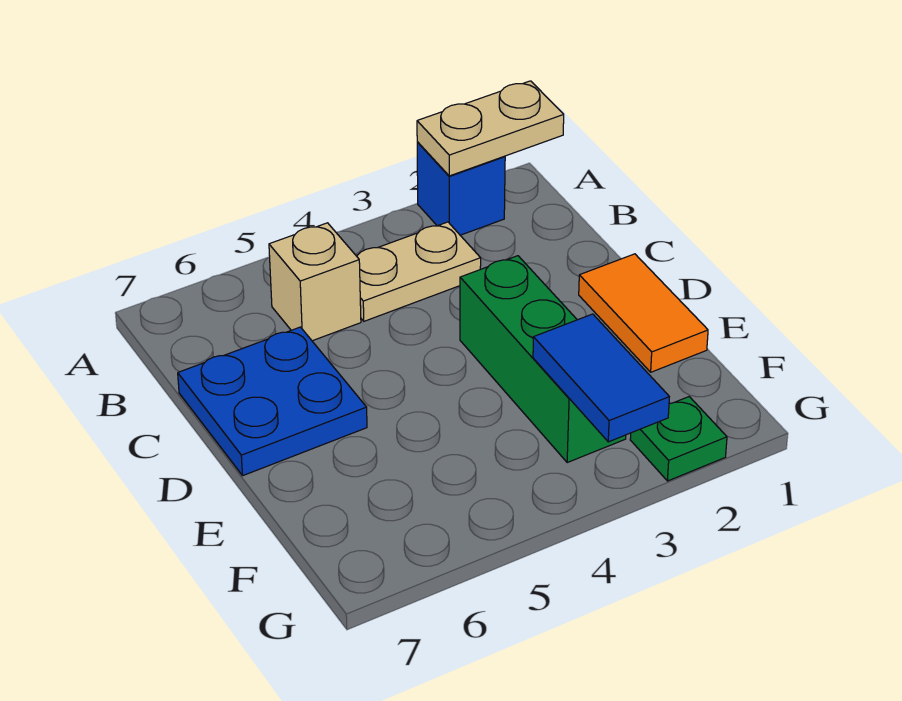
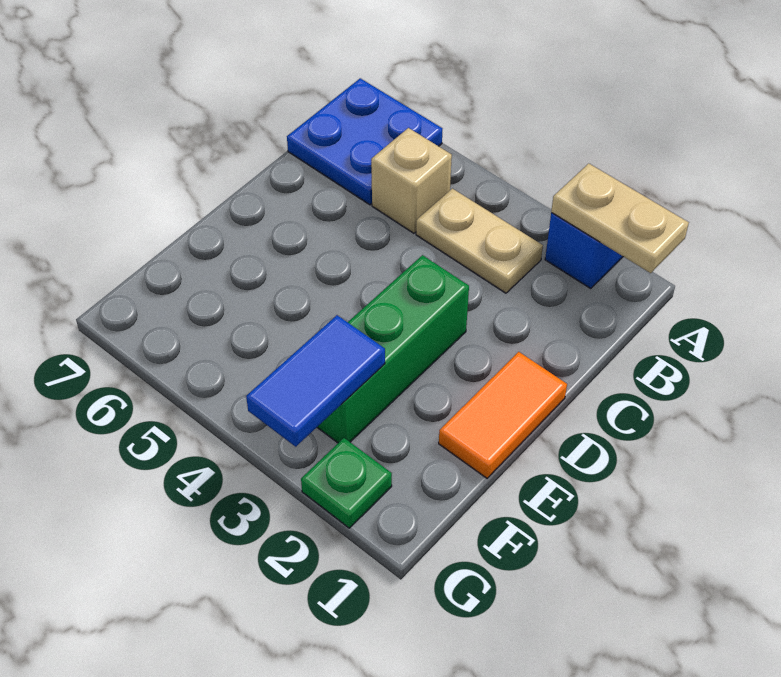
blue plate C6:D7 level 1 -> blue plate A6:B7 level 1

